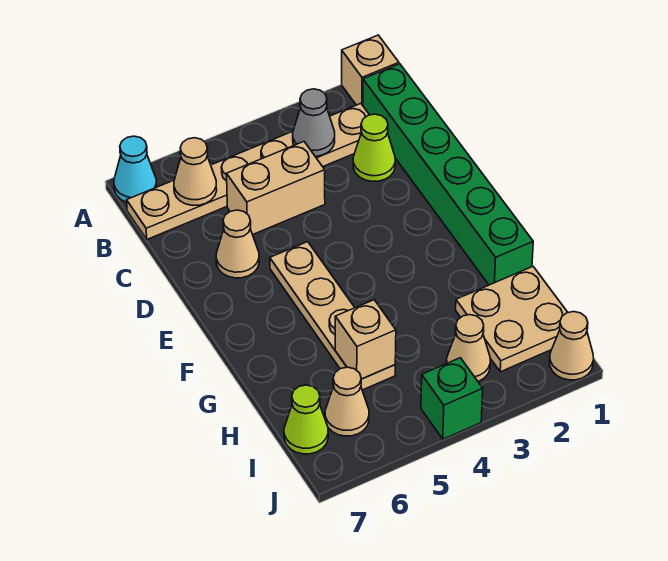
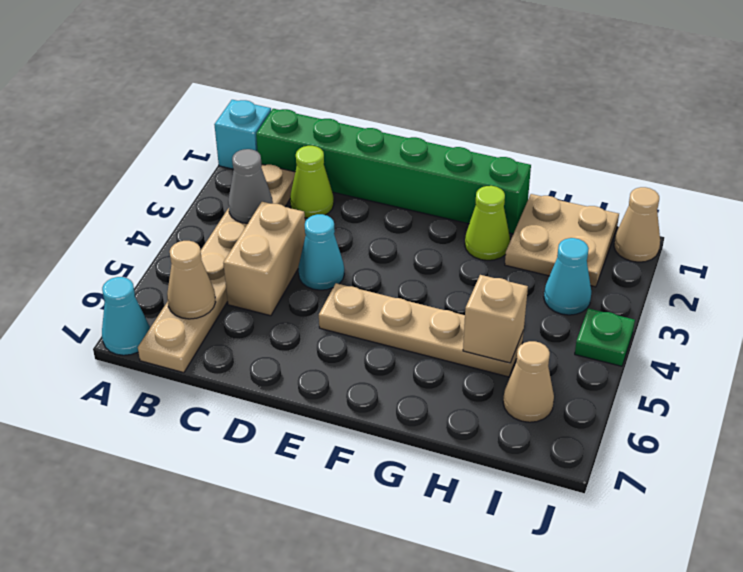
tan brick A1 level 1 -> cyan brick A1 level 1
none -> cyan cone D4 level 1
tan cone D6 level 1 -> none
tan cone I3 level 1 -> cyan cone I3 level 1
lime cone I7 level 1 -> lime cone G2 level 1
green brick J4 level 1 -> green plate J4 level 1

